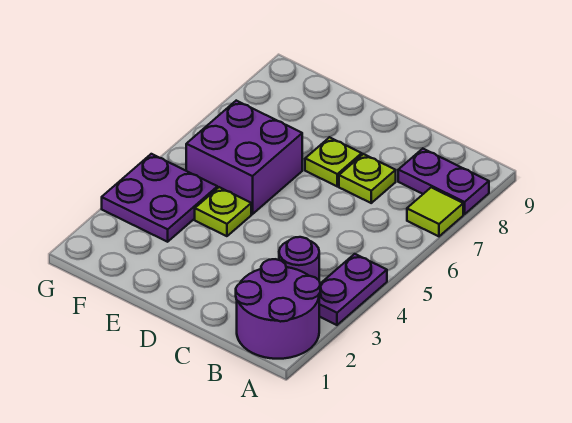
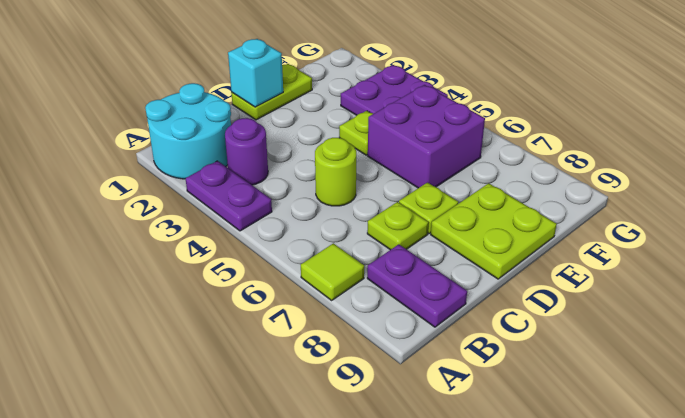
purple round brick A1:B2 level 1 -> cyan round brick A1:B2 level 1
purple plate A8:B8 level 1 -> purple plate B8:B9 level 1
none -> lime round brick C5 level 1
none -> lime plate D1:E1 level 1
none -> cyan brick D1 level 2
none -> lime plate D8:E9 level 1

